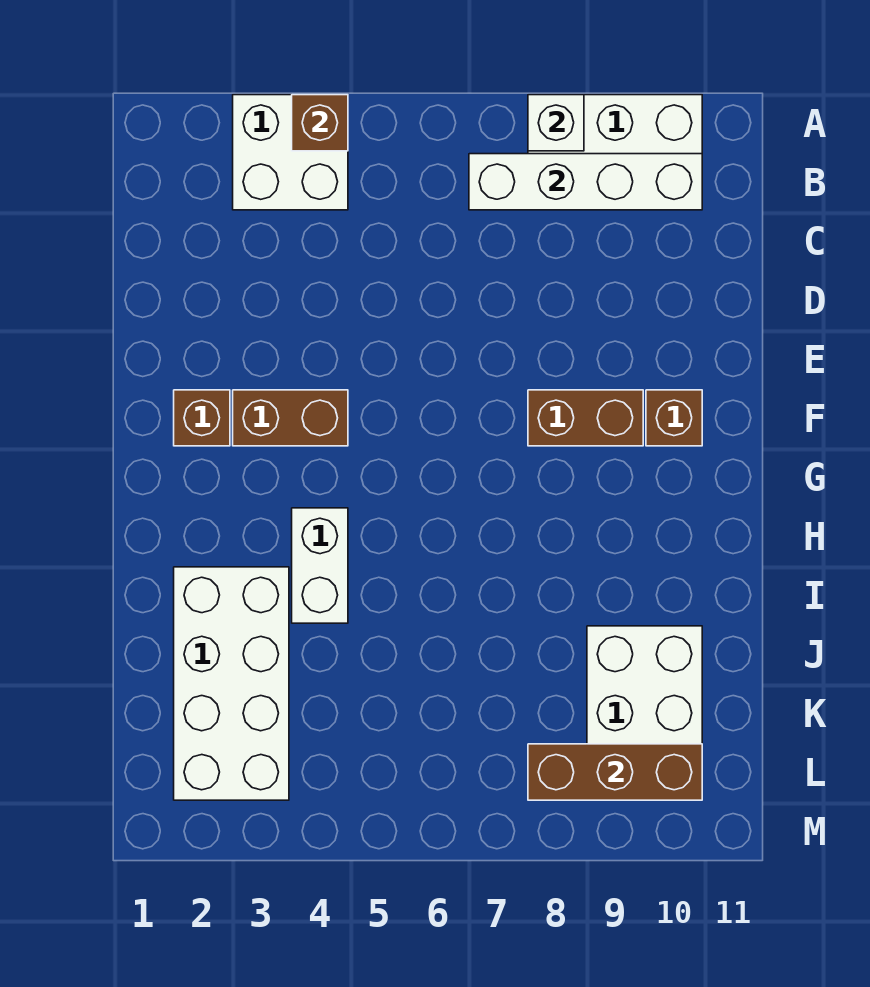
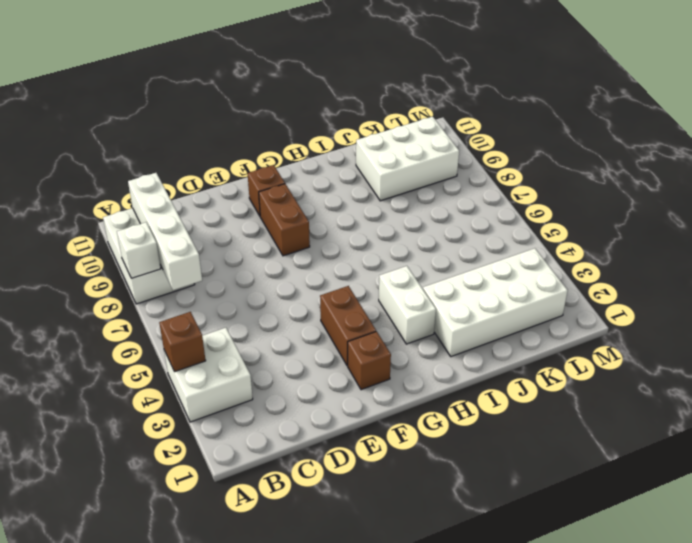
white brick H4:I4 level 1 -> white brick H3:H4 level 1
brown brick L8:L10 level 2 -> none

